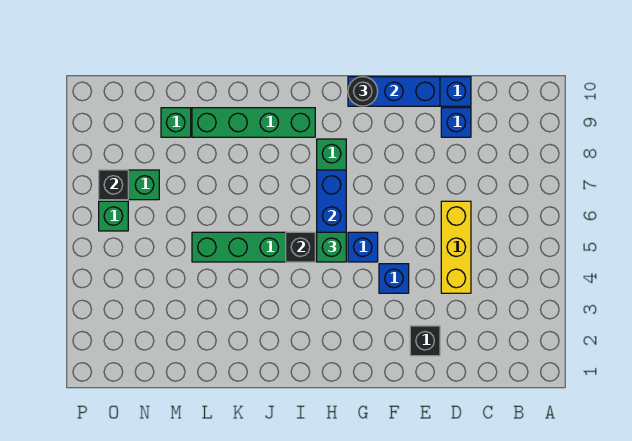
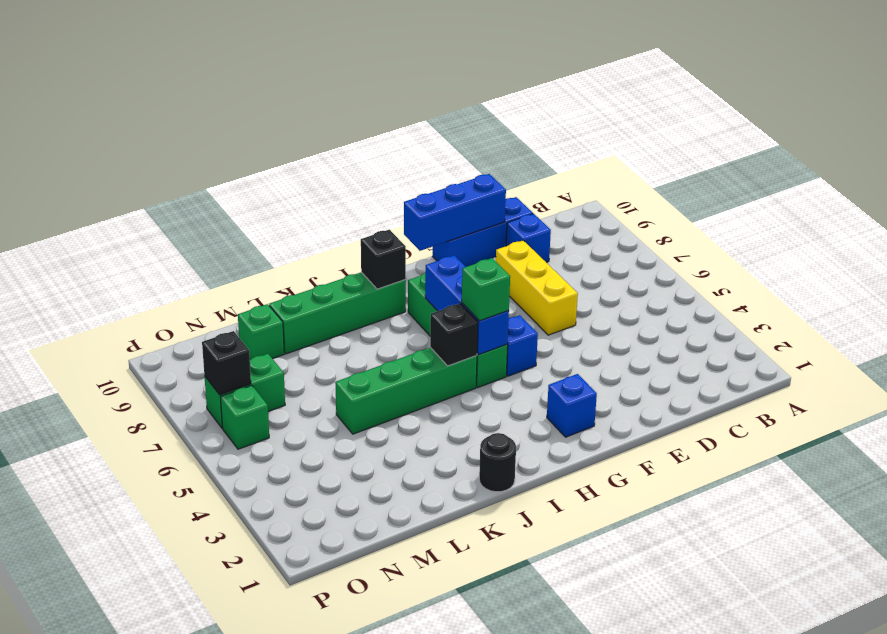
yellow brick D4:D6 level 1 -> yellow brick E6:E8 level 1
black brick E2 level 1 -> black brick I9 level 2
blue brick F4 level 1 -> blue brick G2 level 1
black round brick G10 level 3 -> black round brick J1 level 1

